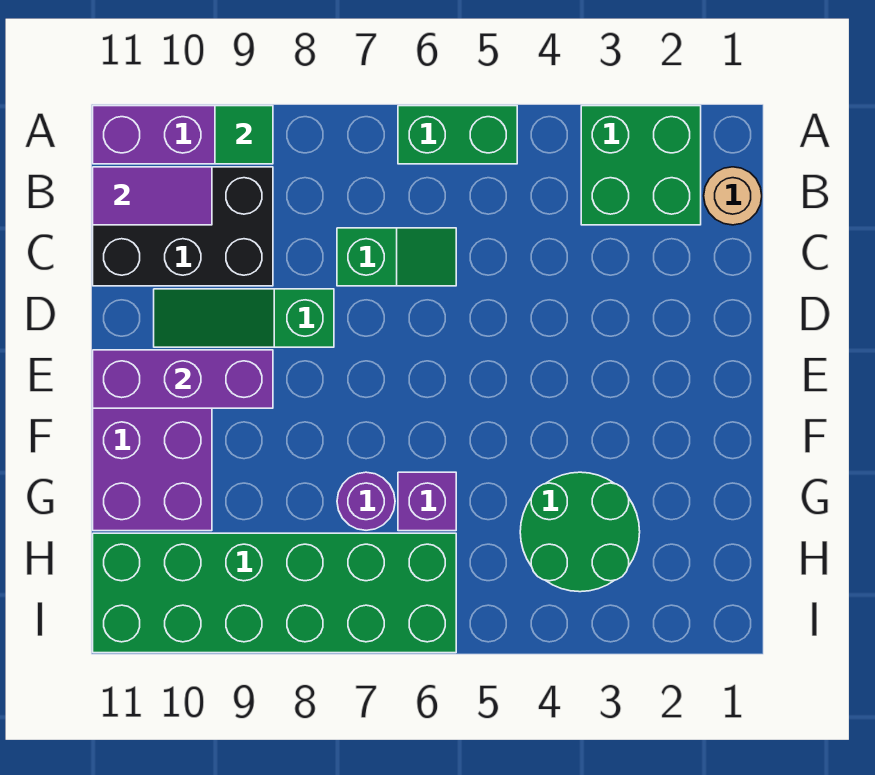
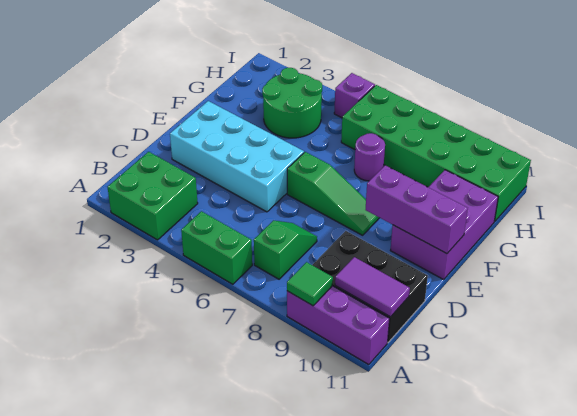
tan round brick B1 level 1 -> none
green slope C6:C7 level 1 top 7 -> green slope B7:C7 level 1 top B
none -> cyan brick D2:E5 level 1
green slope D8:D10 level 1 top 8 -> green slope E6:E8 level 1 top 6
purple brick G6 level 1 -> purple brick I5 level 1

